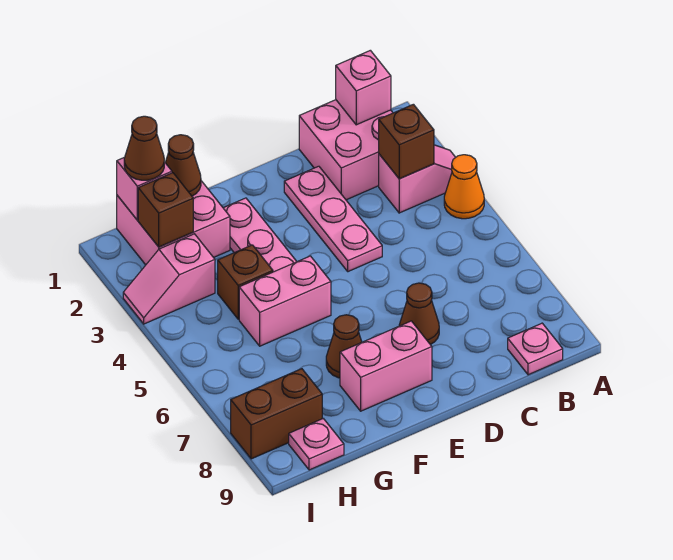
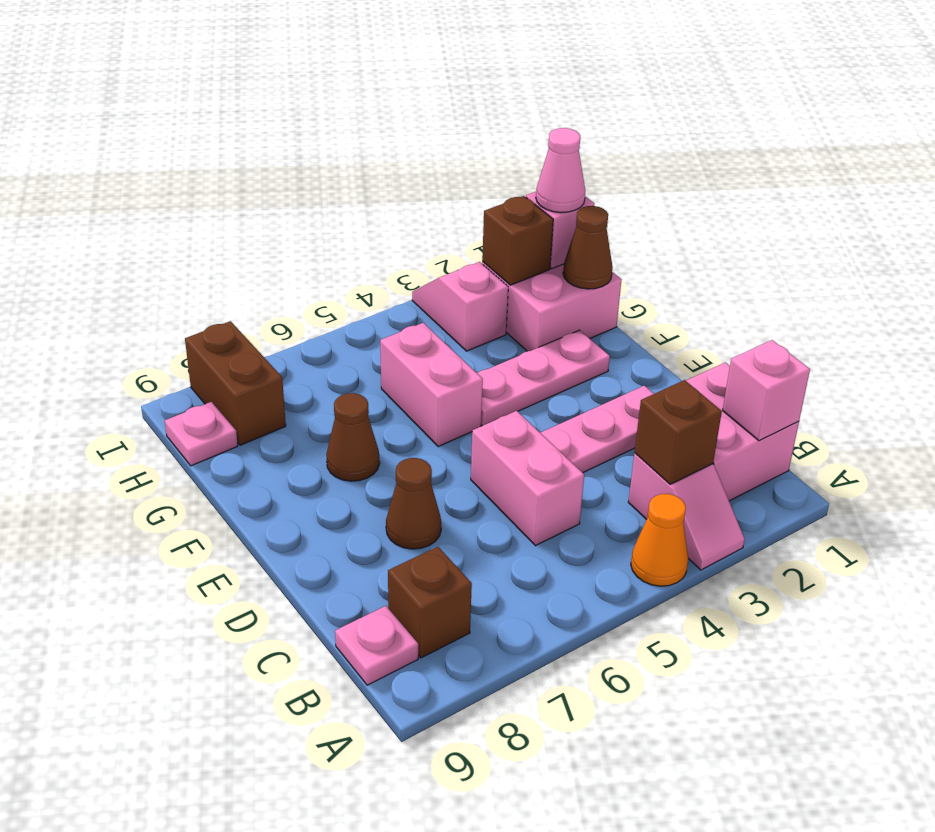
pink brick E8:F8 level 1 -> pink brick C5:D5 level 1
brown brick G4 level 1 -> brown brick B8 level 1
brown cone H1 level 3 -> pink cone H1 level 3

